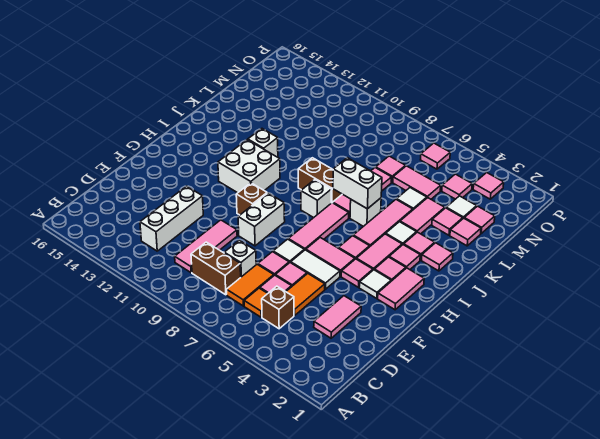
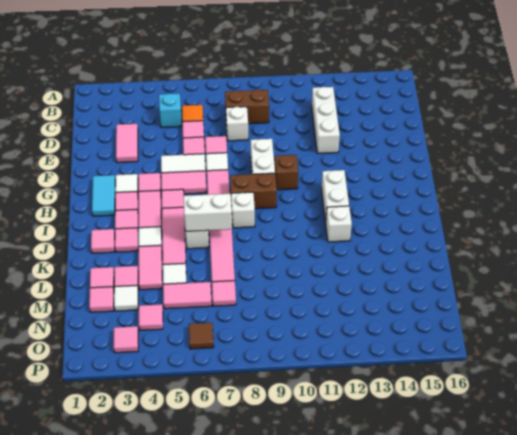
brown brick C5 level 1 -> cyan brick C5 level 1
orange tile C7:D7 level 1 -> none
pink tile C10:E10 level 1 -> none
orange tile D5:E5 level 1 -> none
pink tile G2:H2 level 1 -> cyan tile G2:H2 level 1
white brick H11:I12 level 1 -> white brick H12:I12 level 1
brown brick J8:J9 level 1 -> brown brick H8:H9 level 1
pink tile O6 level 1 -> brown tile O6 level 1

